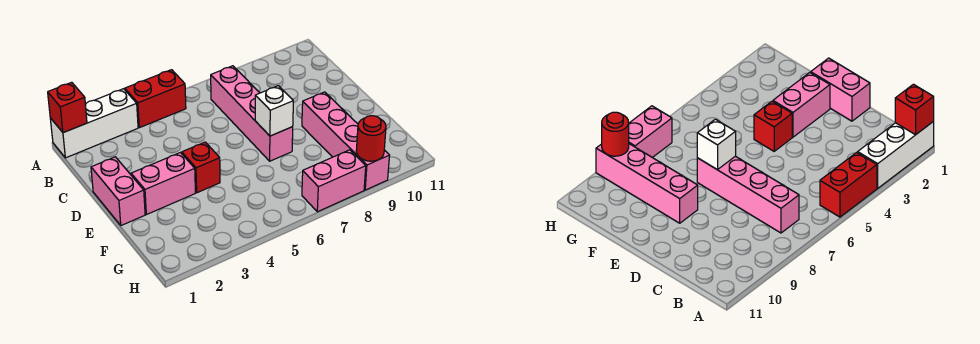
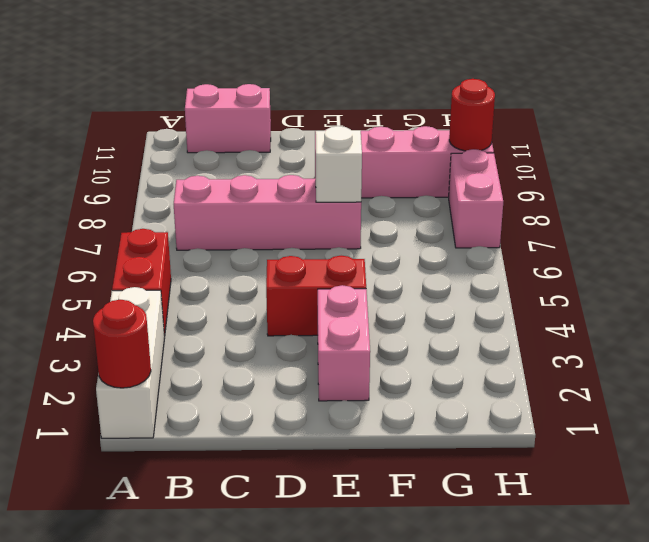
red brick A1 level 2 -> red round brick A1 level 2
pink brick D1:E1 level 1 -> pink brick B11:C11 level 1
red brick E4 level 1 -> red brick D4:E4 level 1

